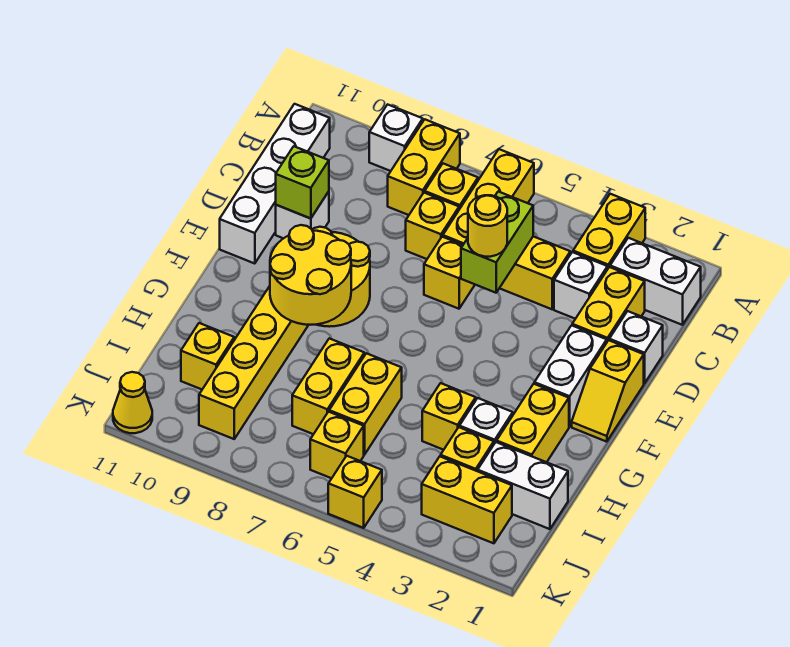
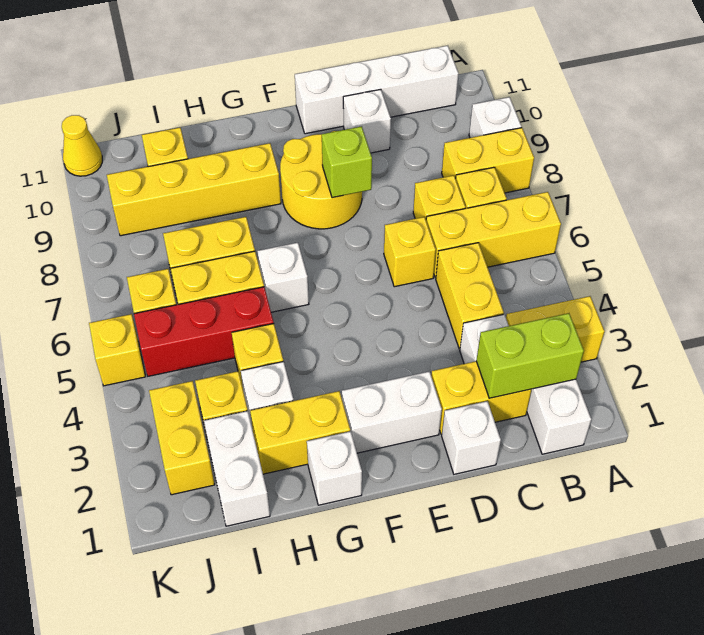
lime brick C5:D5 level 2 -> lime brick B2:C2 level 2
yellow round brick D5 level 3 -> none
lime brick D10 level 2 -> lime brick E8 level 2
yellow slope E1:F1 level 1 top E -> none
yellow round brick F8:G9 level 2 -> none
none -> white brick G1 level 1
none -> white brick G6 level 1
none -> red brick H5:J5 level 1

